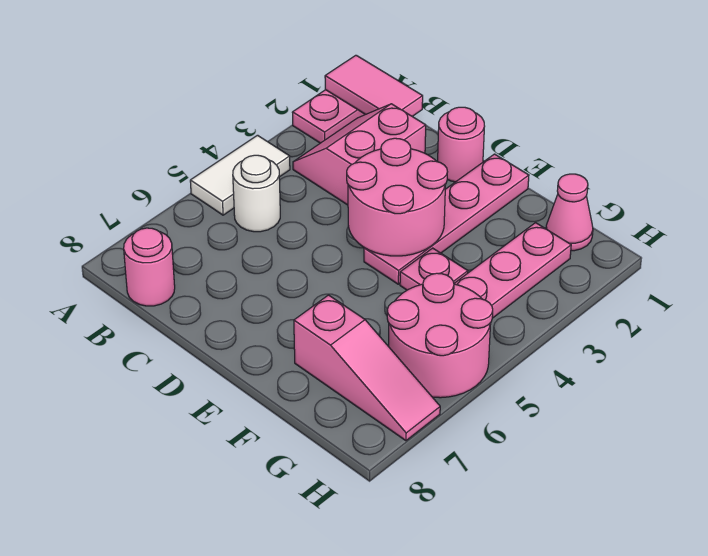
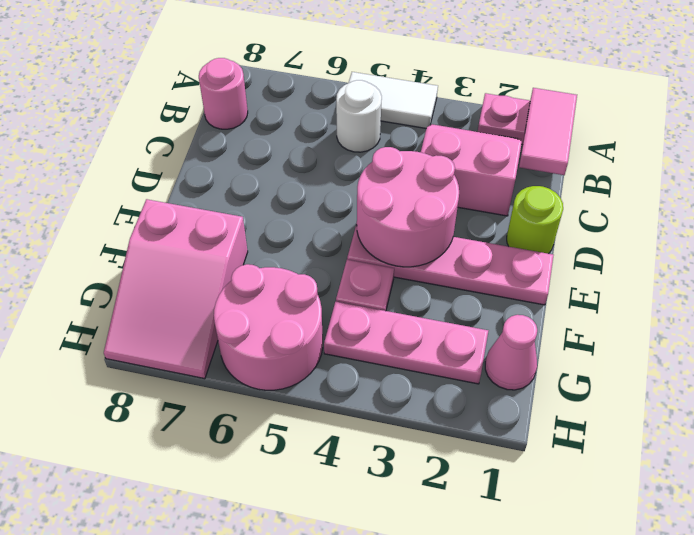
pink round brick D1 level 1 -> lime round brick D1 level 1
pink slope F7:H7 level 1 top F -> pink slope F7:H8 level 1 top F

